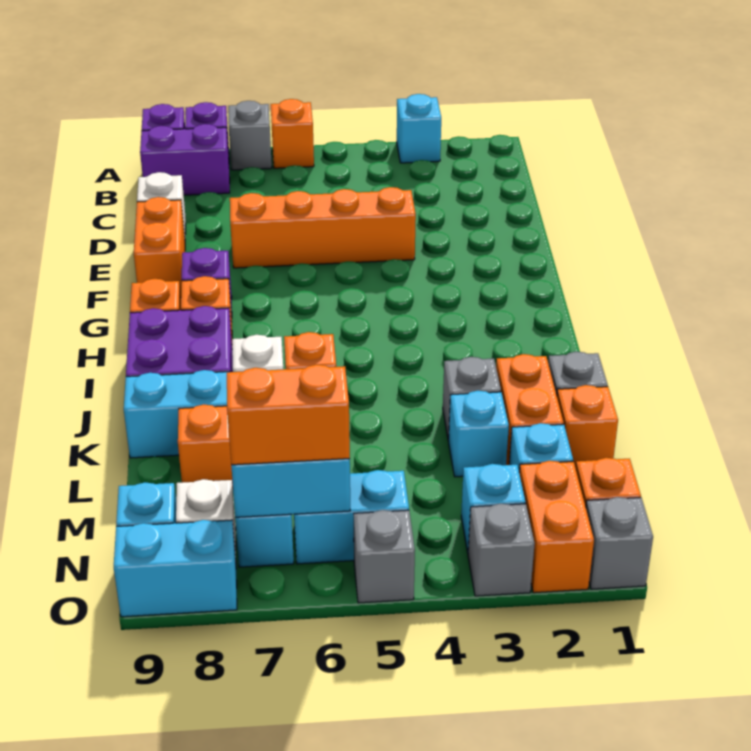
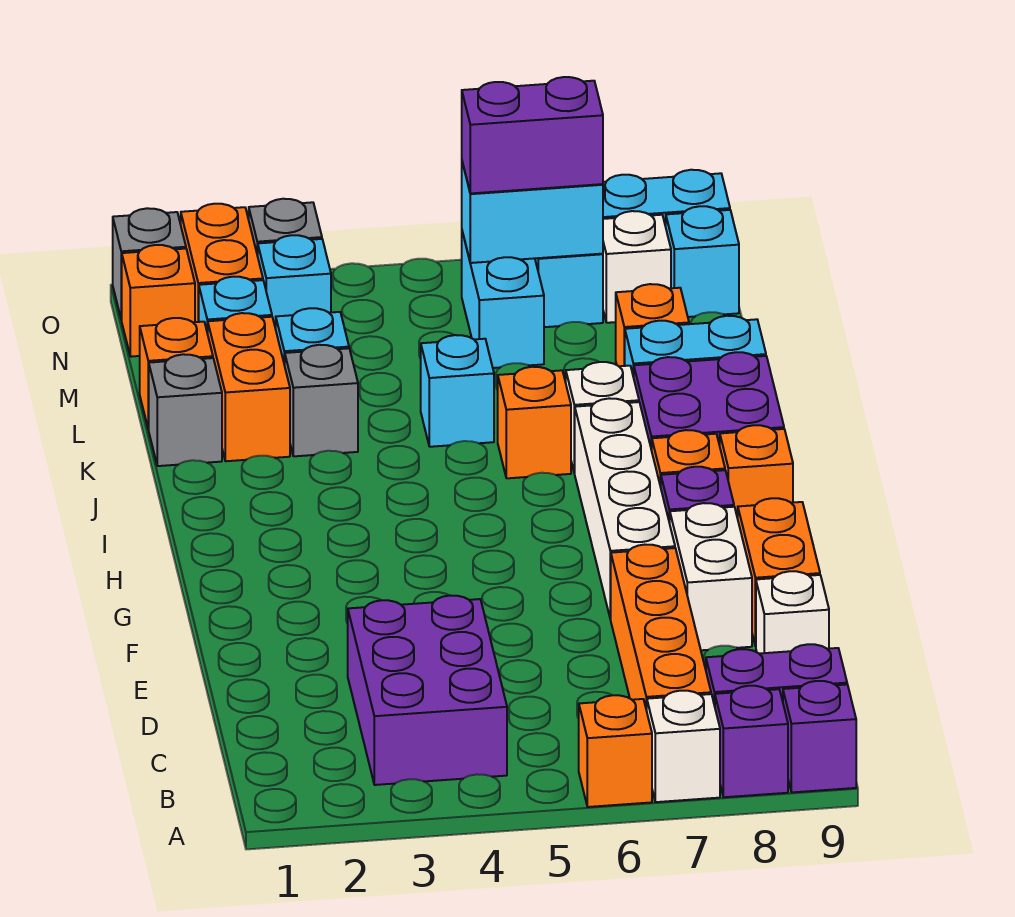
cyan brick A3 level 1 -> cyan brick K5 level 1
grey brick A7 level 1 -> white brick A7 level 1
none -> purple brick B3:D4 level 1
orange brick E4:E7 level 1 -> orange brick B7:E7 level 1
none -> white brick E8:F8 level 1
none -> white brick F7:I7 level 1
cyan brick N5:N6 level 1 -> cyan brick M6:N6 level 1
orange brick N6:N7 level 3 -> purple brick N6:N7 level 3
grey brick O5 level 1 -> none

